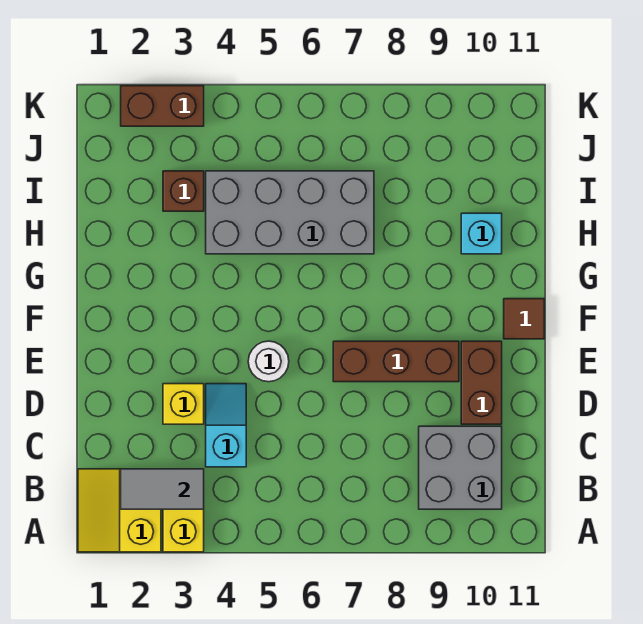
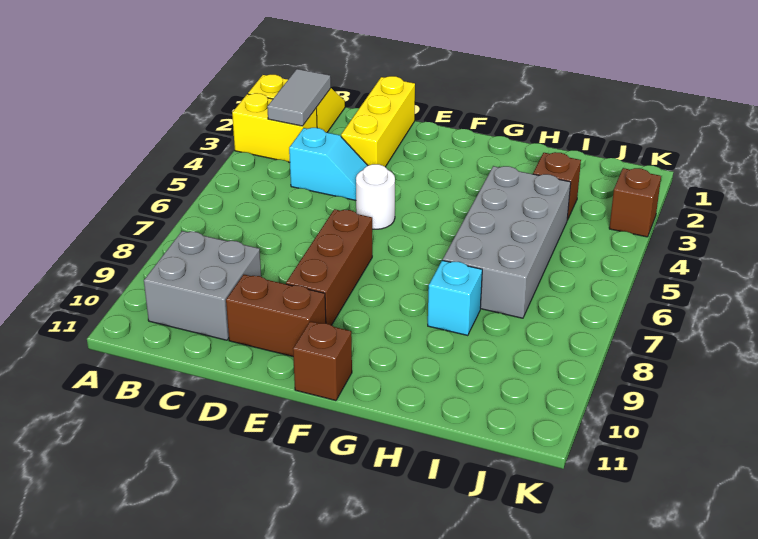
yellow brick D3 level 1 -> yellow brick D1:D3 level 1
brown tile F11 level 1 -> brown brick F11 level 1
cyan brick H10 level 1 -> cyan brick H8 level 1
brown brick K2:K3 level 1 -> brown brick K3 level 1

